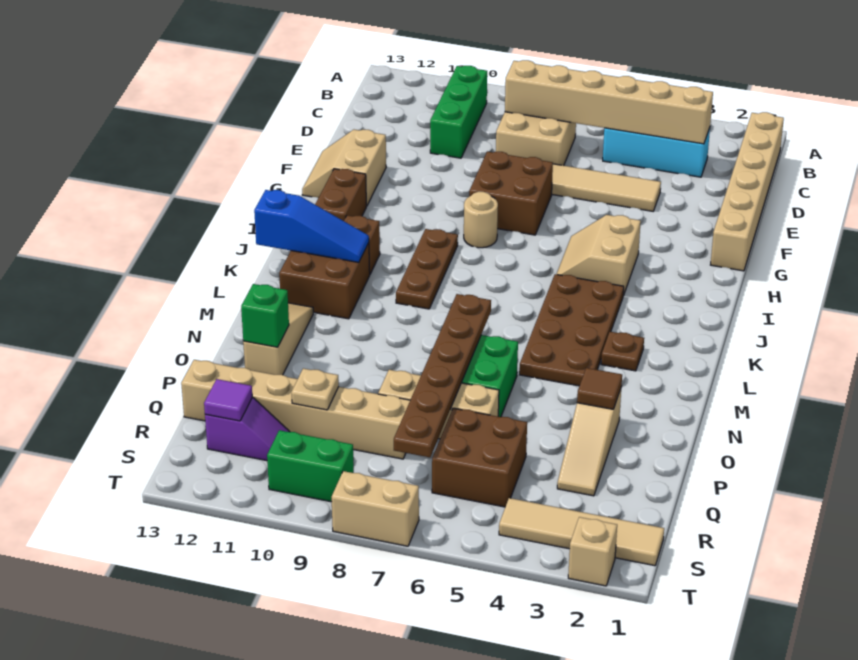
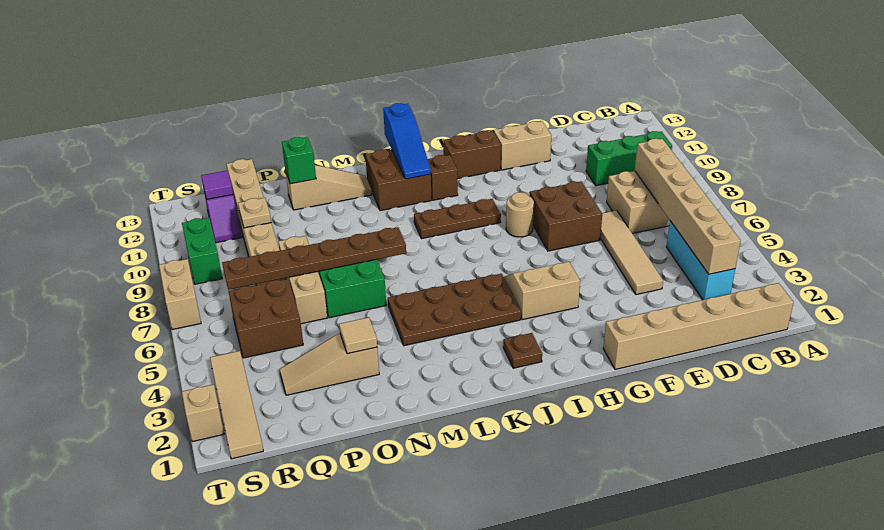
brown plate L3 level 1 -> brown plate J2 level 1
brown tile O3 level 2 -> tan tile O3 level 2

